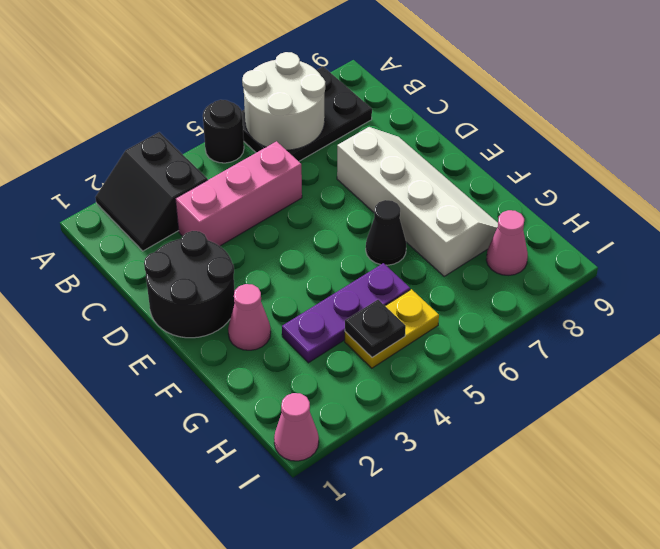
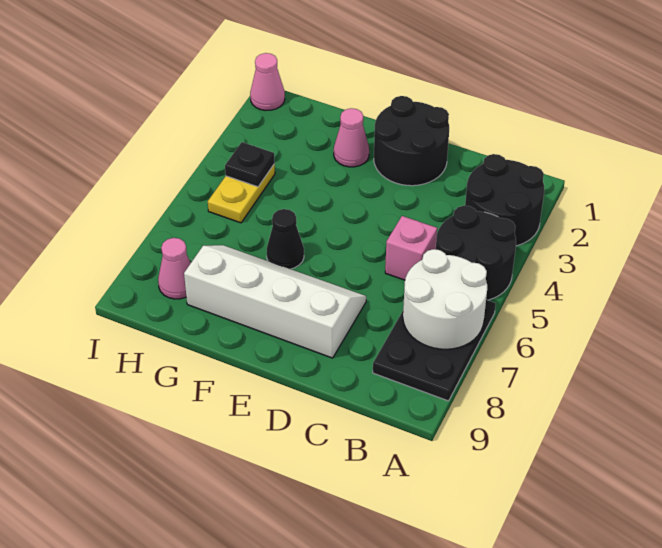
black slope A2:B3 level 1 top 3 -> black round brick A2:B3 level 1
black round brick A5 level 1 -> black round brick A4:B5 level 1
pink brick C3:C5 level 1 -> pink brick C5 level 1
white slope D7:G8 level 1 top 7 -> white slope D7:G8 level 1 top 8
purple plate G3:G5 level 1 -> none

